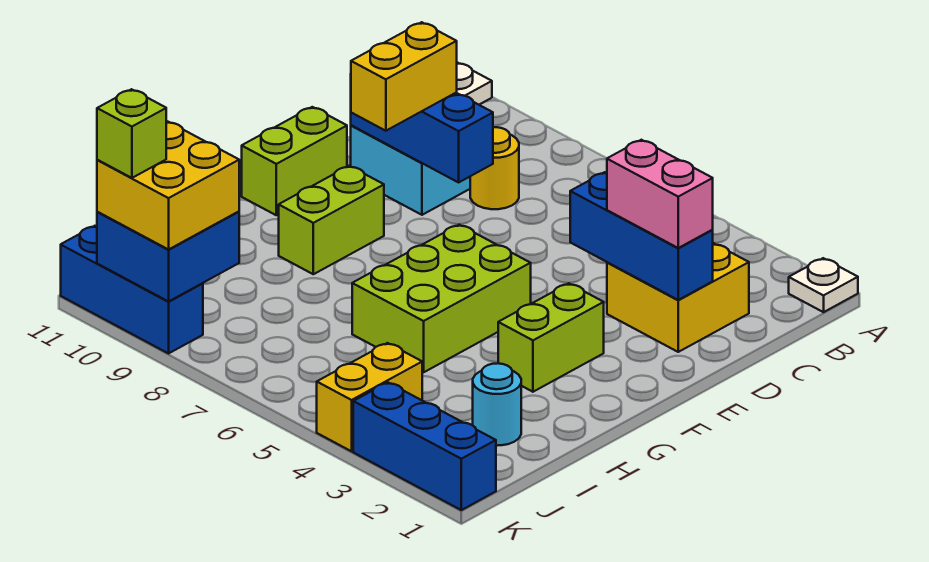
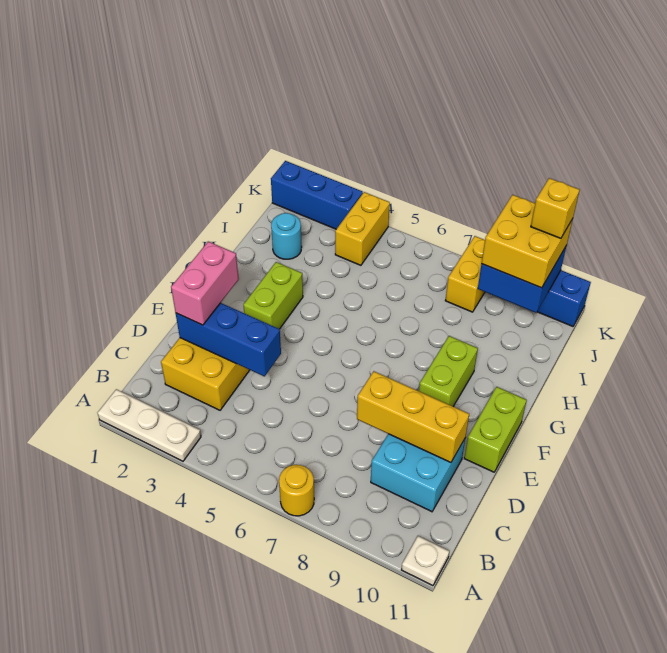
white plate A1 level 1 -> white plate A1:A3 level 1
yellow round brick C8 level 1 -> yellow round brick A7 level 1
pink brick D2:D3 level 3 -> pink brick D2:E2 level 3
blue brick D8:D10 level 2 -> yellow brick D8:D10 level 2
yellow brick D9:E9 level 3 -> yellow brick J8:K8 level 1
lime brick F5:H6 level 1 -> none
lime brick K10 level 4 -> yellow brick K10 level 4

